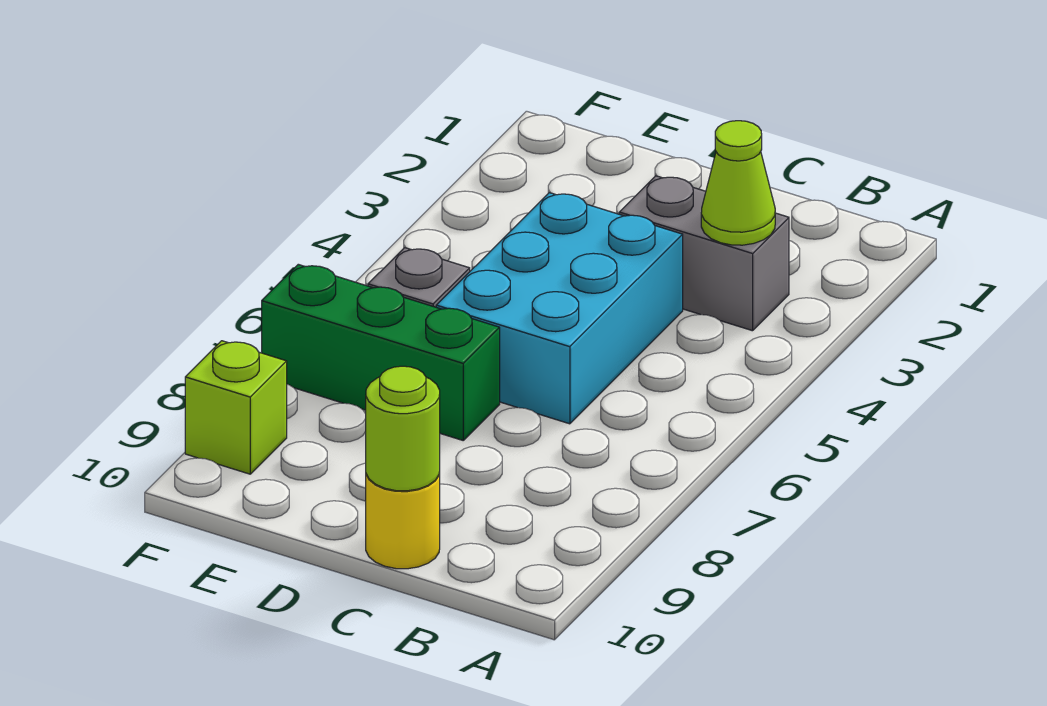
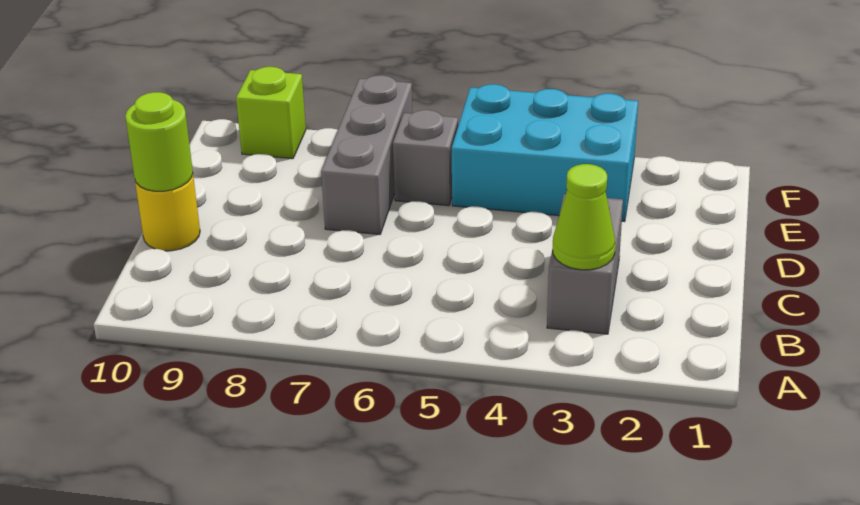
cyan brick C4:D6 level 1 -> cyan brick E3:F5 level 1
green brick D7:F7 level 1 -> grey brick D7:F7 level 1

